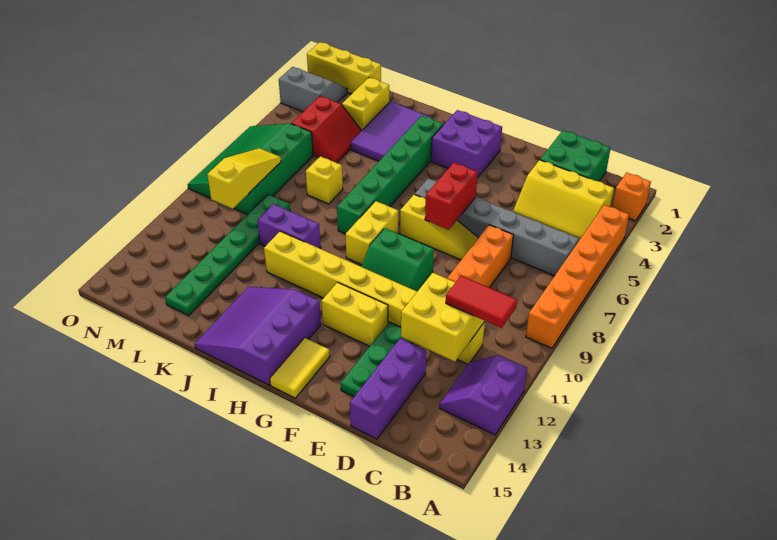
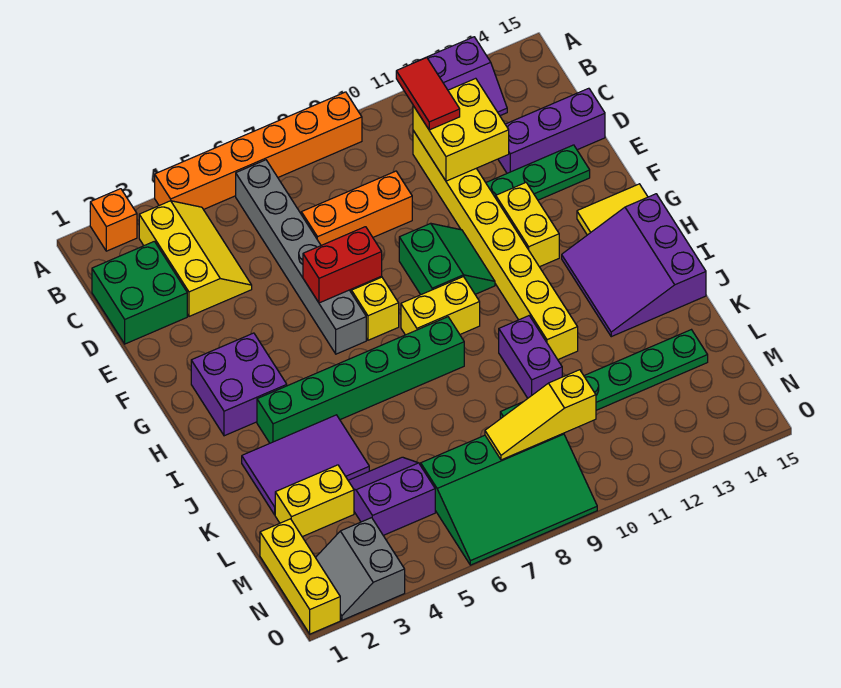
purple slope H13:J15 level 1 top H -> purple slope H13:J15 level 1 top 15
yellow brick K7 level 1 -> none
red slope L4:M5 level 1 top M -> purple slope L4:M5 level 1 top M

